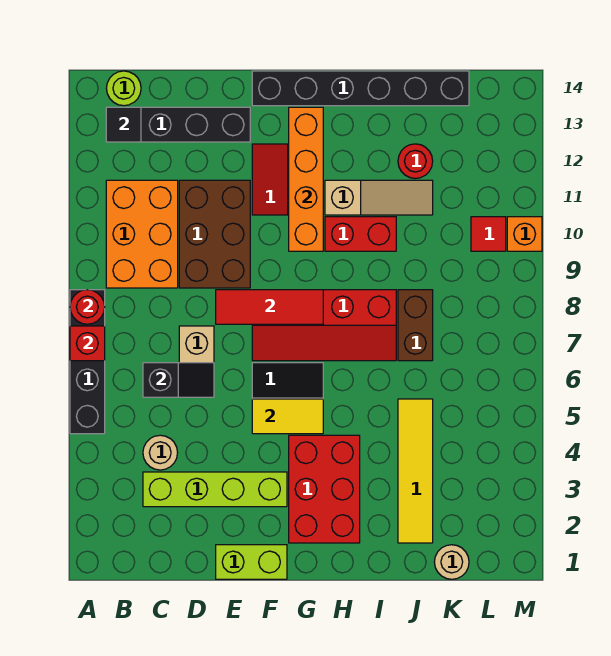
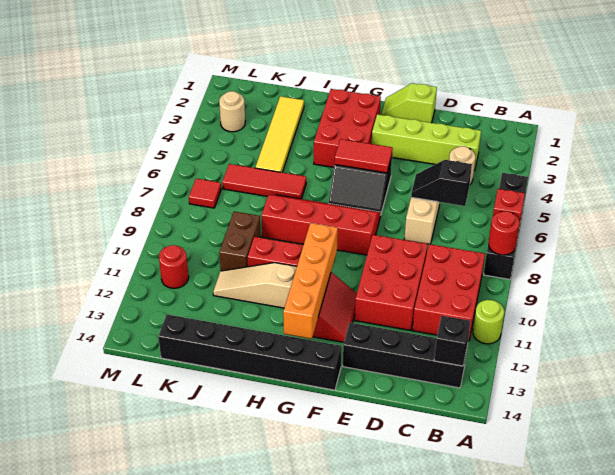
orange brick B9:C11 level 1 -> red brick B9:C11 level 1
black tile B13 level 2 -> black brick B13 level 2
lime round brick B14 level 1 -> lime round brick A11 level 1
brown brick D9:E11 level 1 -> red brick D9:E11 level 1
lime brick E1:F1 level 1 -> lime slope E1:F1 level 1 top E
red tile E8:G8 level 2 -> red tile I6:K6 level 1
yellow tile F5:G5 level 2 -> red tile F5:G5 level 2
brown brick J7:J8 level 1 -> brown brick J9:J10 level 1
red round brick J12 level 1 -> red round brick L11 level 1
tan round brick K1 level 1 -> tan round brick L3 level 1
red tile L10 level 1 -> red tile L7 level 1
orange brick M10 level 1 -> none

